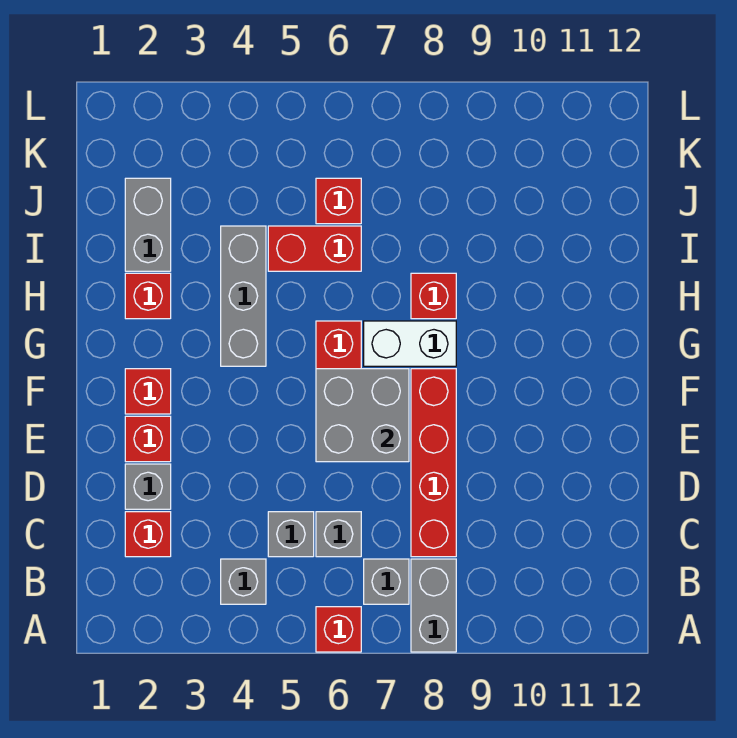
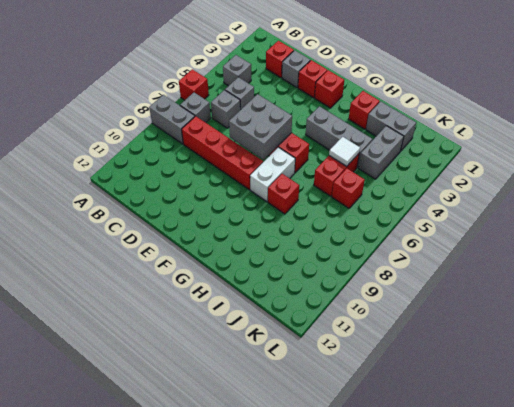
none -> white tile I5 level 2
none -> grey brick J3:J4 level 1

